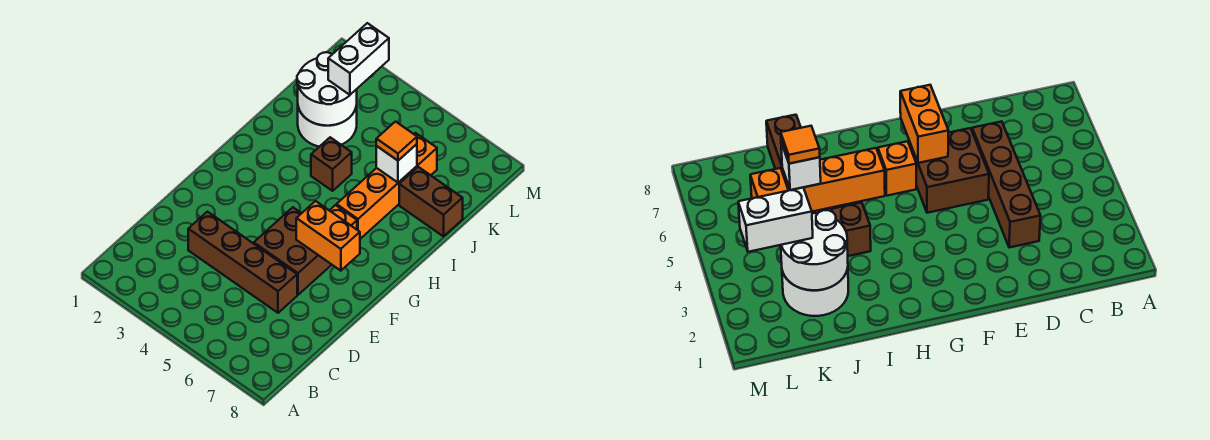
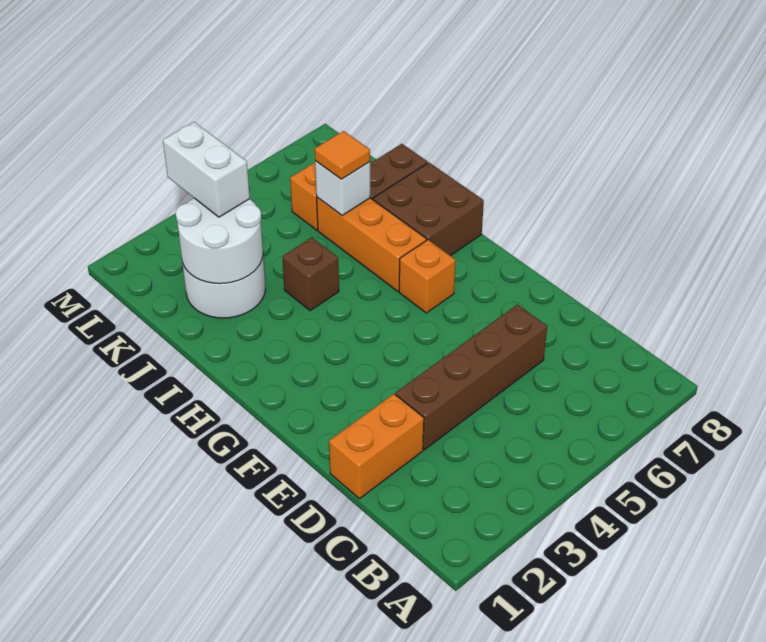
brown brick E5:F6 level 1 -> brown brick H7:I8 level 1
orange brick F6:F7 level 2 -> orange brick D1:D2 level 1

